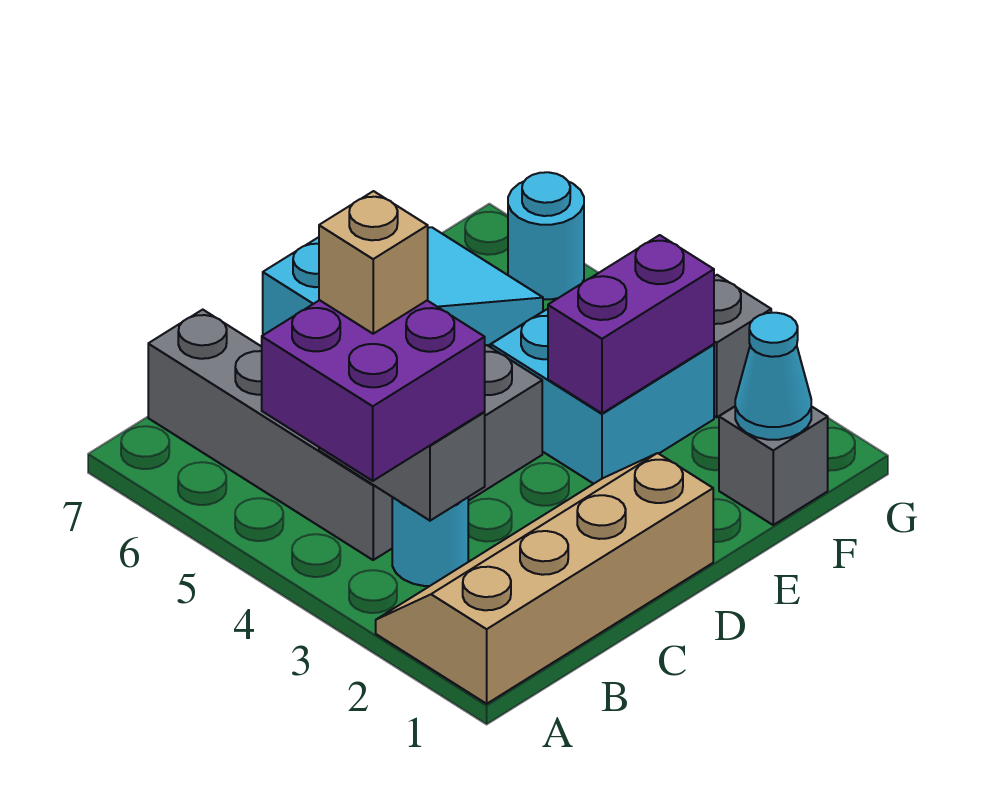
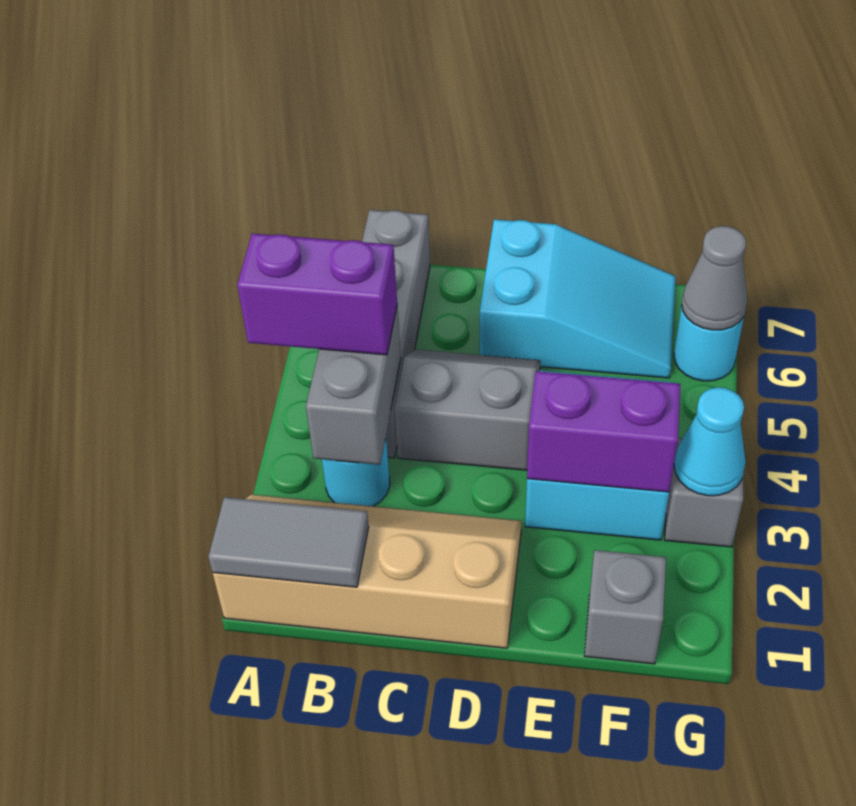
none -> grey tile A1:B1 level 2
purple brick A3:B4 level 3 -> purple brick A4:B4 level 3
tan brick B4 level 4 -> none
cyan cone F1 level 2 -> cyan cone G3 level 2
none -> grey cone G6 level 2

